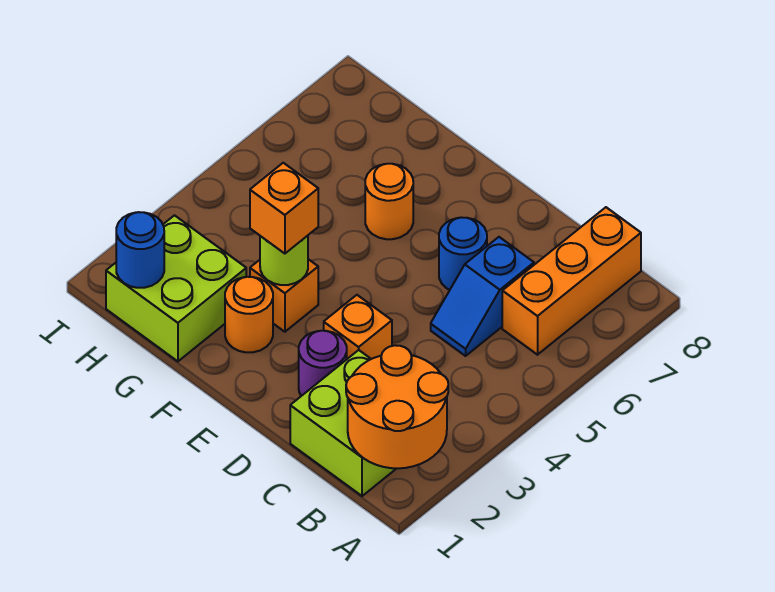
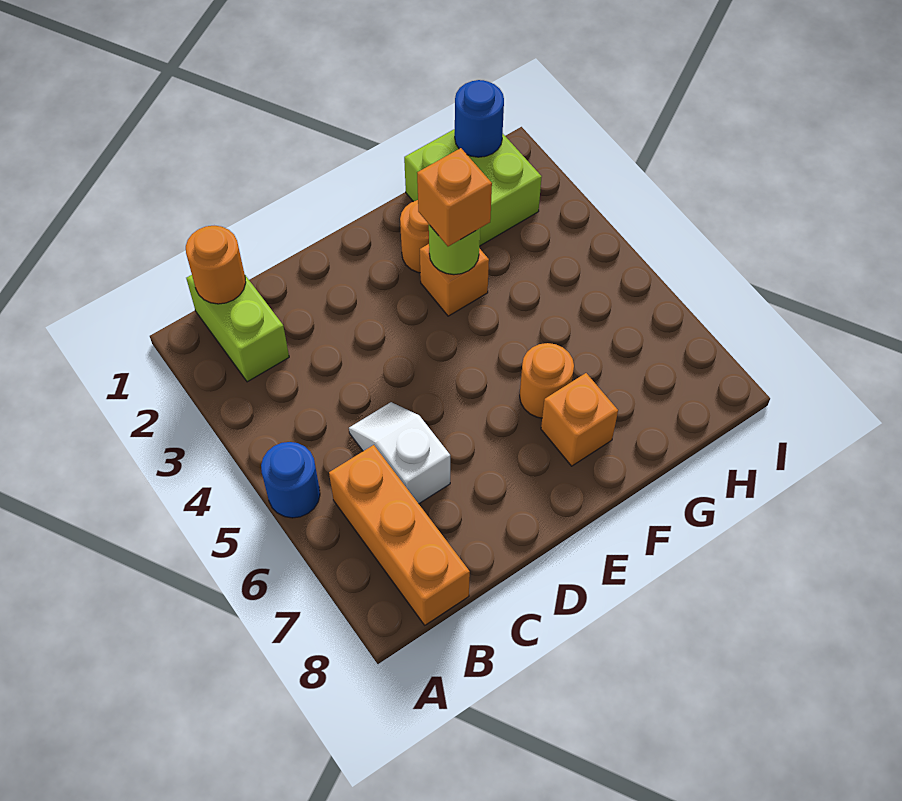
orange round brick A1:B2 level 2 -> orange round brick B1 level 2
lime brick B1:C2 level 1 -> lime brick B1:B2 level 1
blue slope C5:C6 level 1 top 6 -> white slope C5:C6 level 1 top 6
purple round brick D2 level 1 -> none
orange brick D3 level 1 -> orange brick F7 level 1
blue round brick D6 level 1 -> blue round brick A5 level 1

